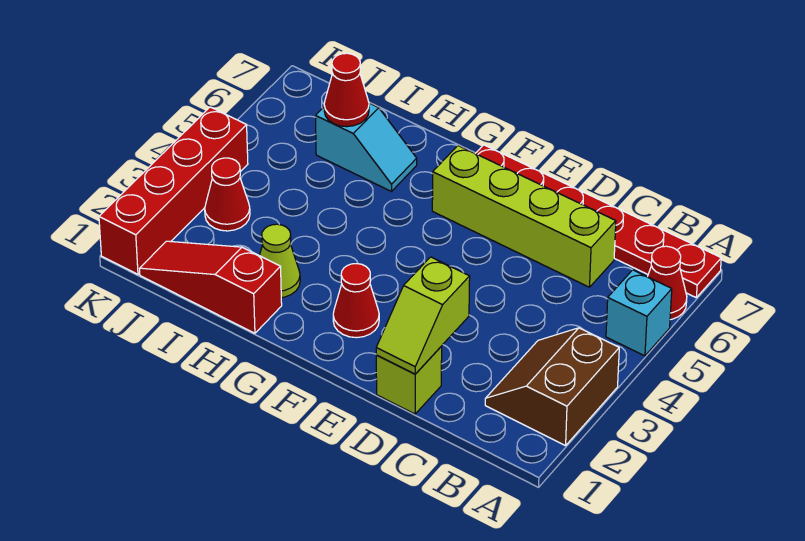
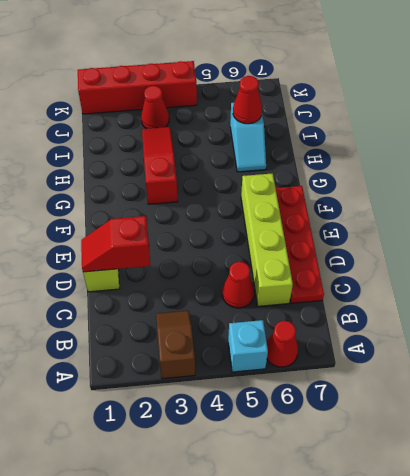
brown slope A2:B3 level 1 top A -> brown slope A3:B3 level 1 top A
red plate A7:F7 level 1 -> red plate C7:F7 level 1
lime slope D1:D2 level 2 top 2 -> red slope D1:D2 level 2 top 2
red cone F2 level 1 -> red cone C5 level 1
red slope H1:J1 level 1 top H -> red slope G3:I3 level 1 top G
lime cone H2 level 1 -> none

